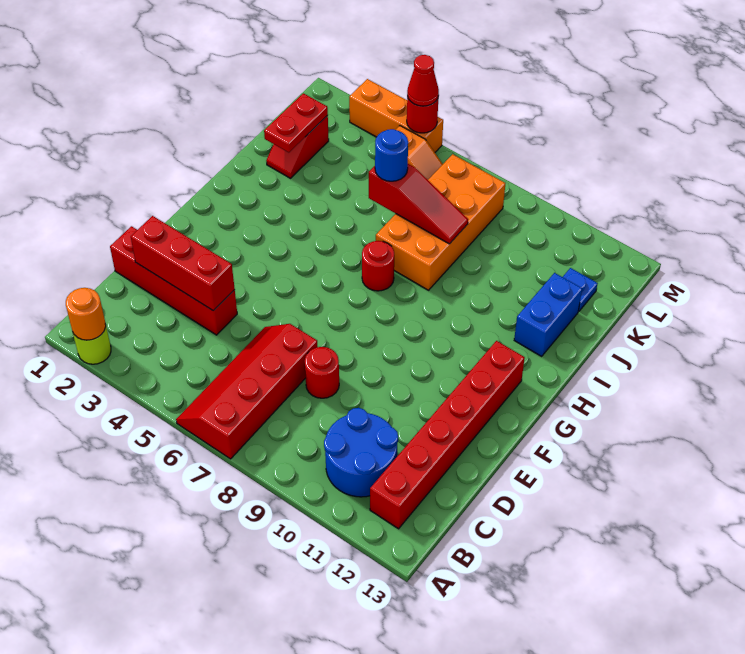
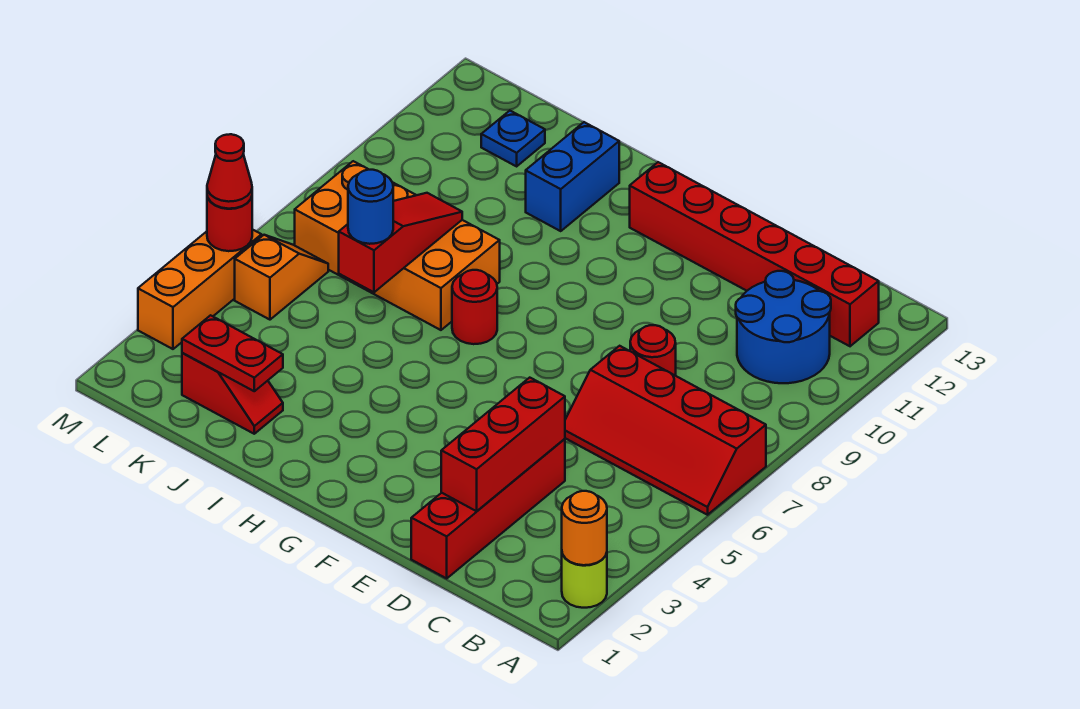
blue brick I12:J12 level 1 -> blue brick I11:I12 level 1

